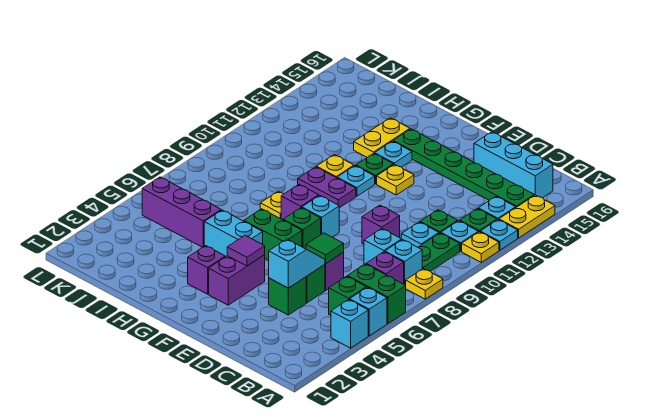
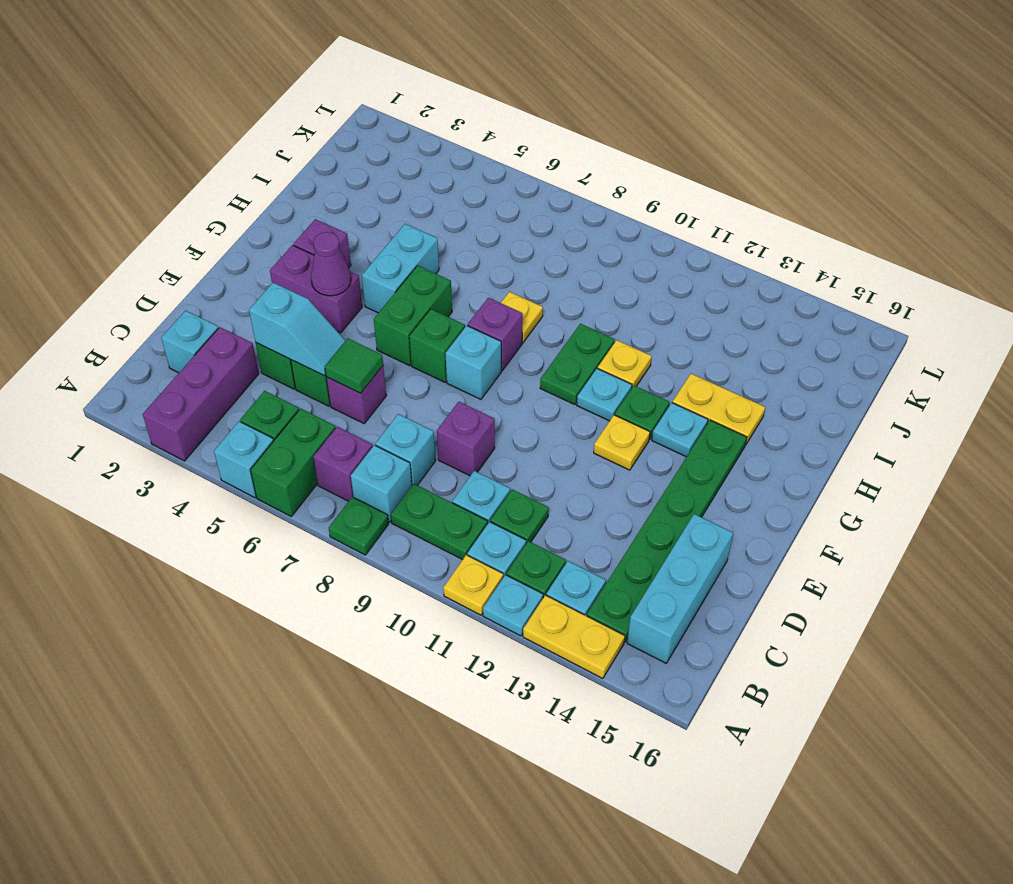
cyan brick A4 level 1 -> cyan brick C2 level 1
yellow plate A8 level 1 -> green plate A8 level 1
purple tile F4 level 2 -> purple cone F4 level 2
purple plate G10:H10 level 1 -> green plate G10:H10 level 1
purple brick I5:K5 level 1 -> purple brick A3:C3 level 1

